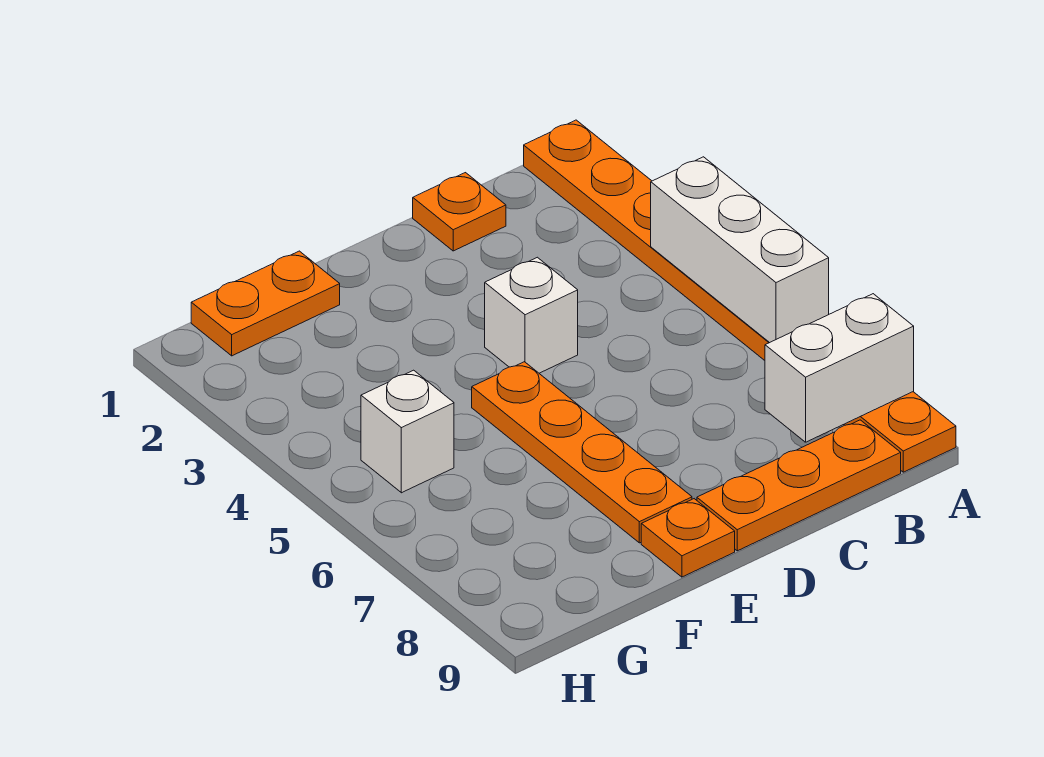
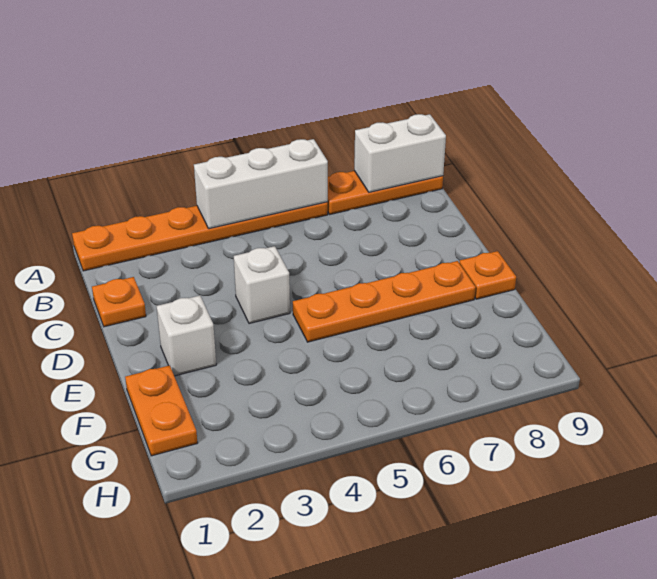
white brick A8:B8 level 2 -> white brick A8:A9 level 2
orange plate B9:D9 level 1 -> none
white brick G5 level 1 -> white brick E2 level 1

